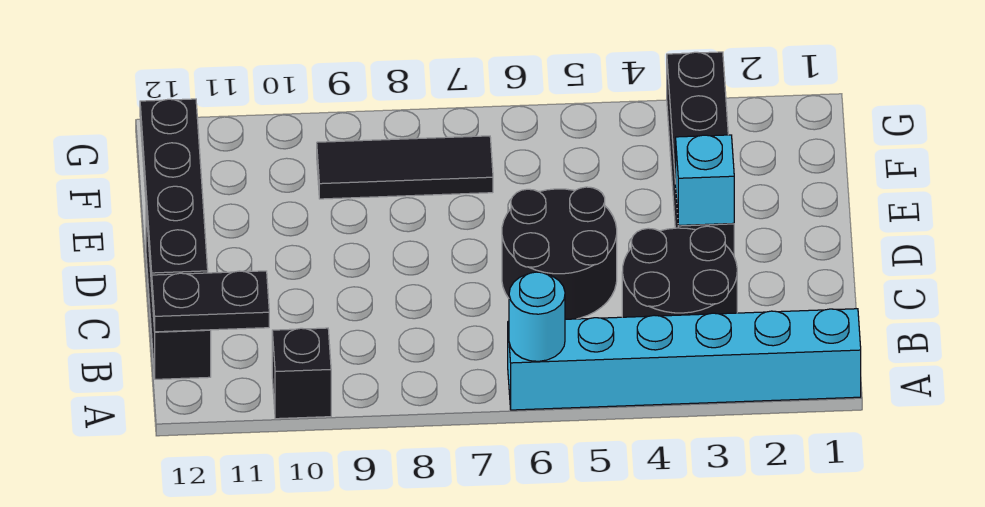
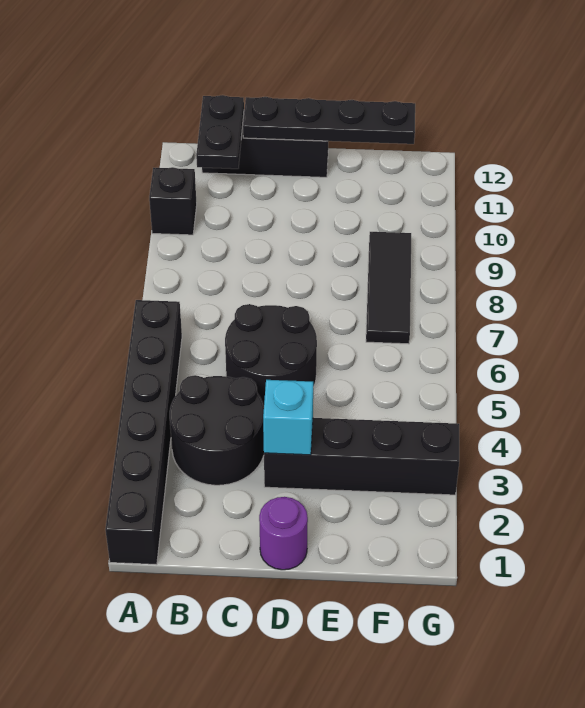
cyan brick A1:A6 level 1 -> black brick A1:A6 level 1
cyan round brick A6 level 2 -> none
none -> purple round brick D1 level 1

